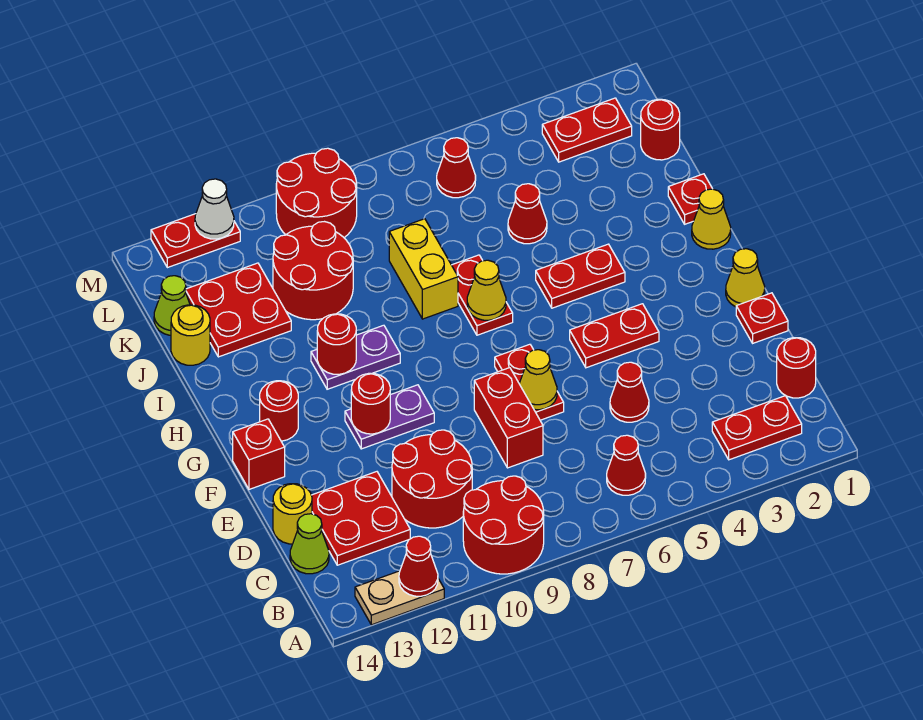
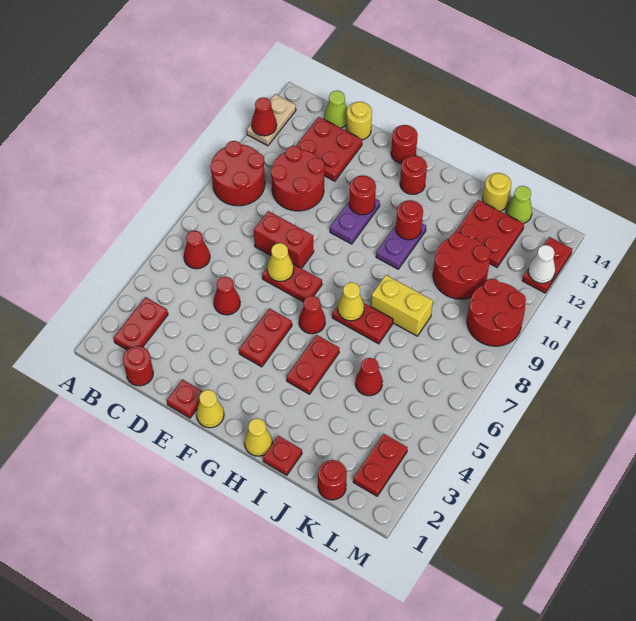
red brick F14 level 1 -> red round brick F14 level 1
red cone L6 level 1 -> red cone G6 level 1

